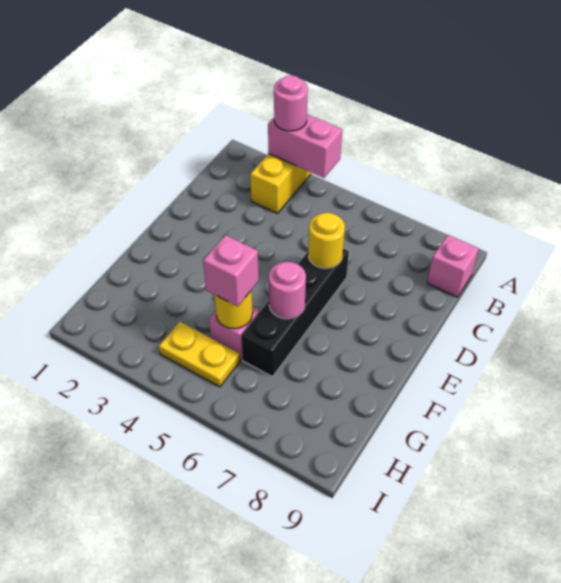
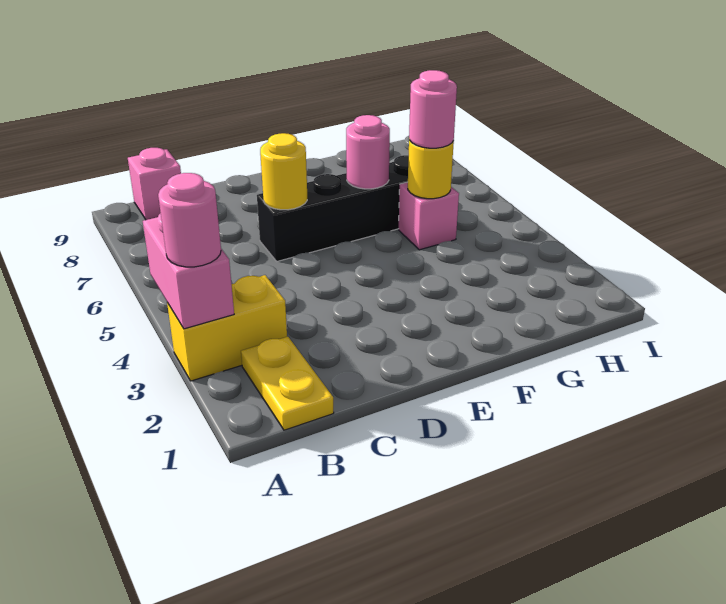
pink brick G5 level 3 -> pink round brick G5 level 3
yellow plate H4:H5 level 1 -> yellow plate B1:B2 level 1

